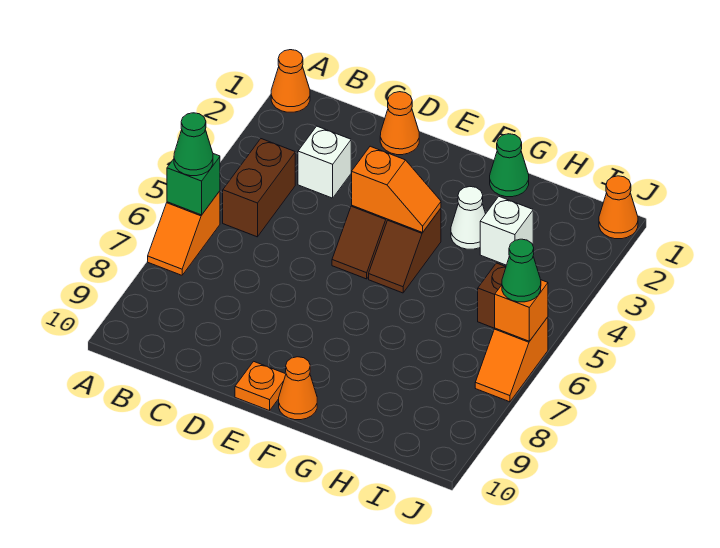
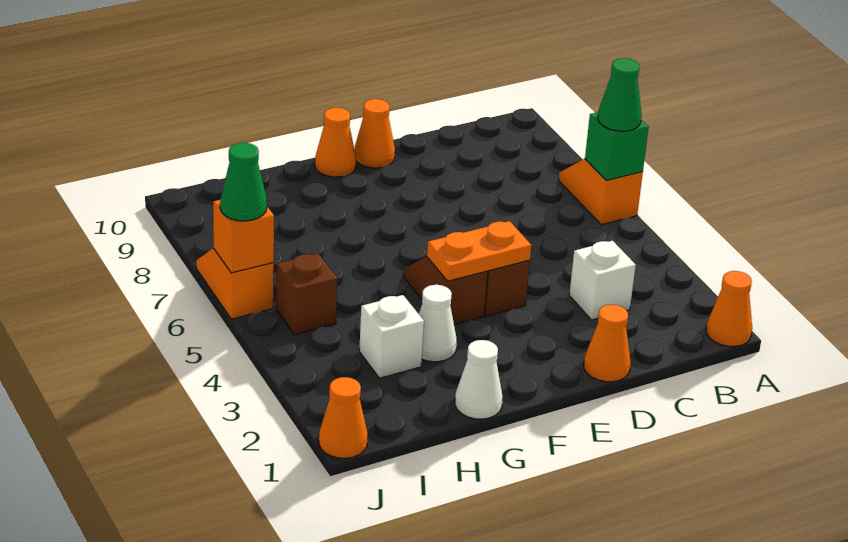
brown brick B4:B5 level 1 -> none
orange slope E4:F4 level 2 top E -> orange plate E4:F4 level 2
orange plate E10 level 1 -> orange cone E10 level 1
green cone G1 level 1 -> white cone G1 level 1

